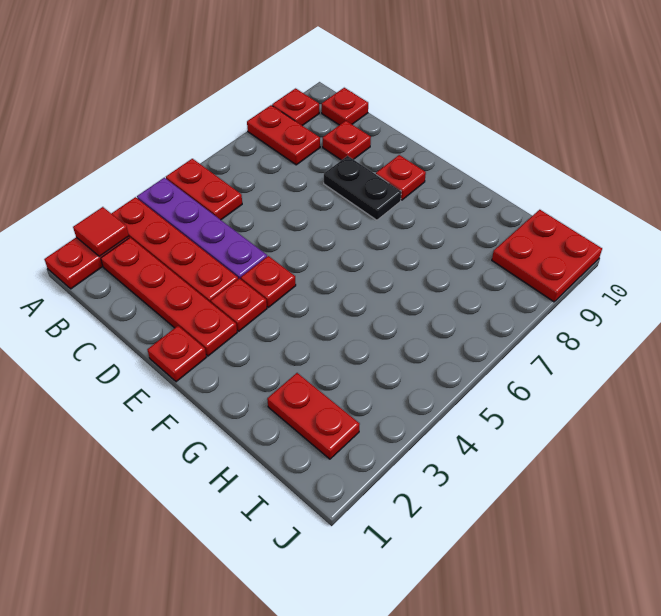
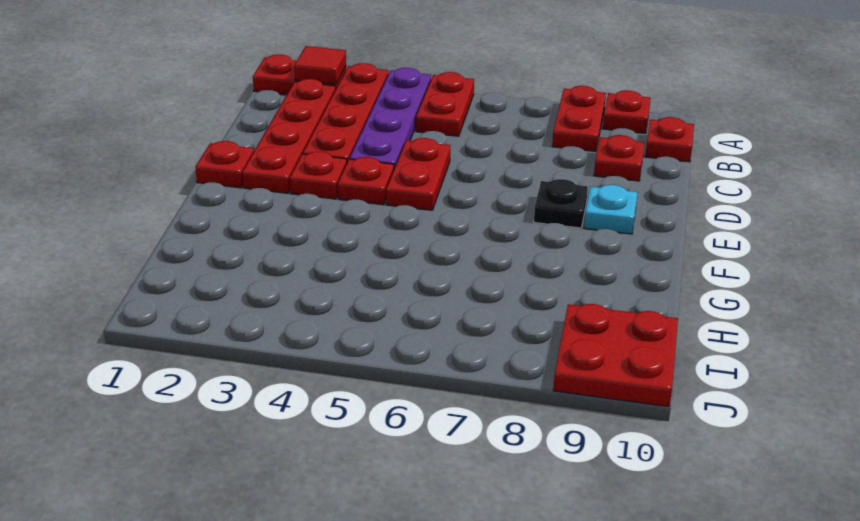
black plate D8:E8 level 1 -> black plate E8 level 1
red plate E9 level 1 -> cyan plate E9 level 1
red plate H2:I2 level 1 -> red plate D5:E5 level 1

